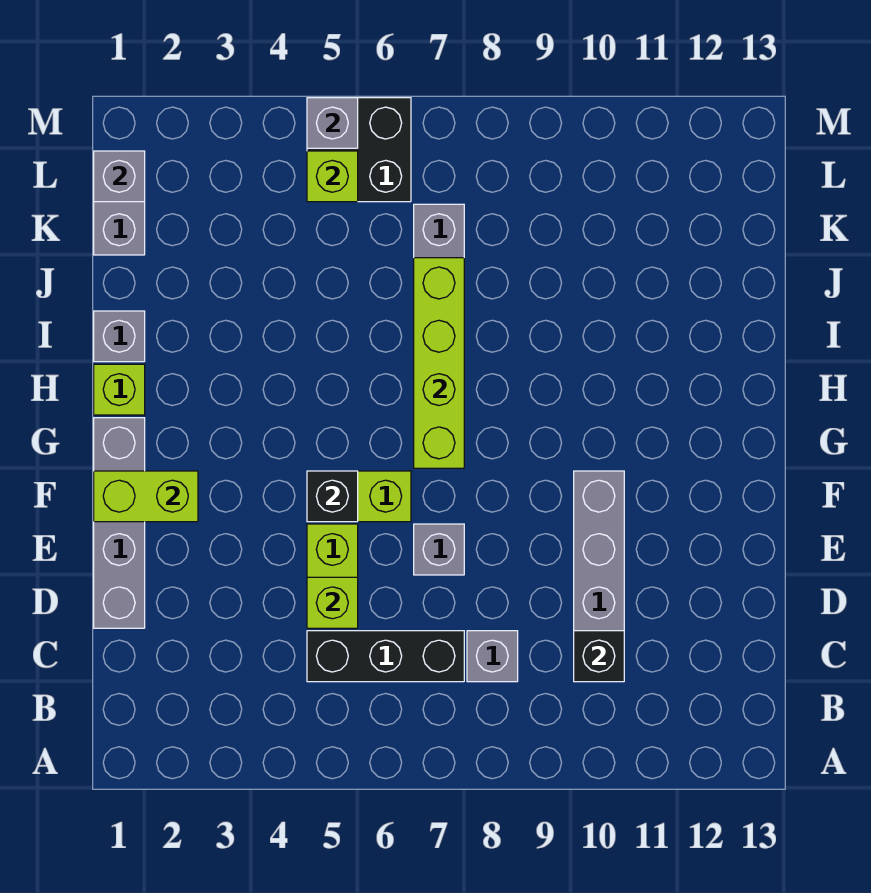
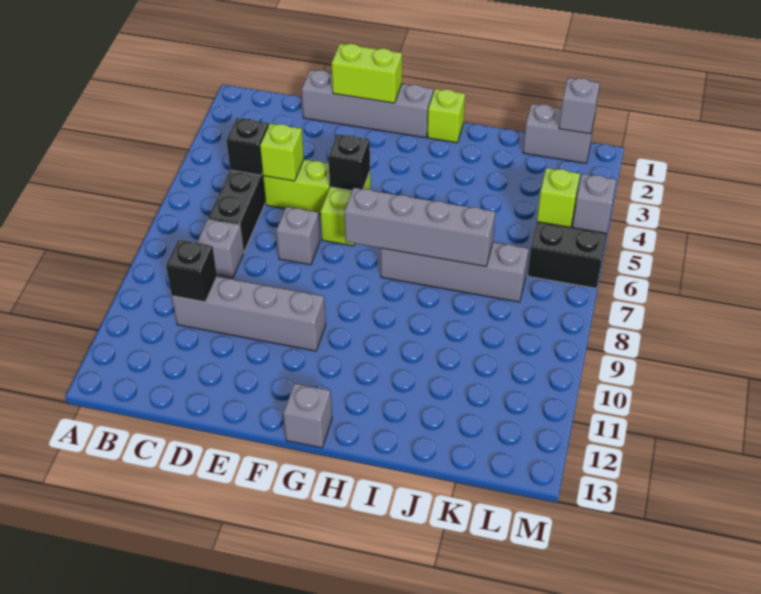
none -> black brick C5 level 2
lime brick F1:F2 level 2 -> lime brick E1:F1 level 2
lime brick G7:J7 level 2 -> grey brick G7:J7 level 2
grey brick I1 level 1 -> grey brick G13 level 1

